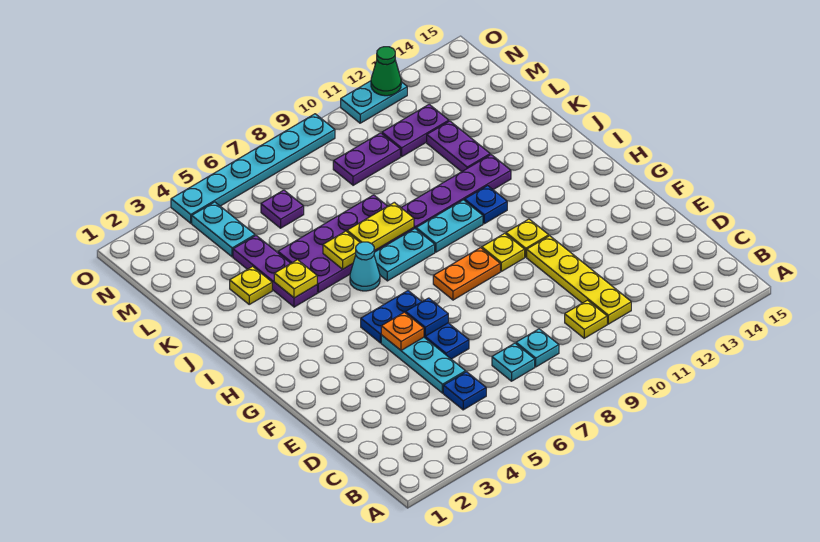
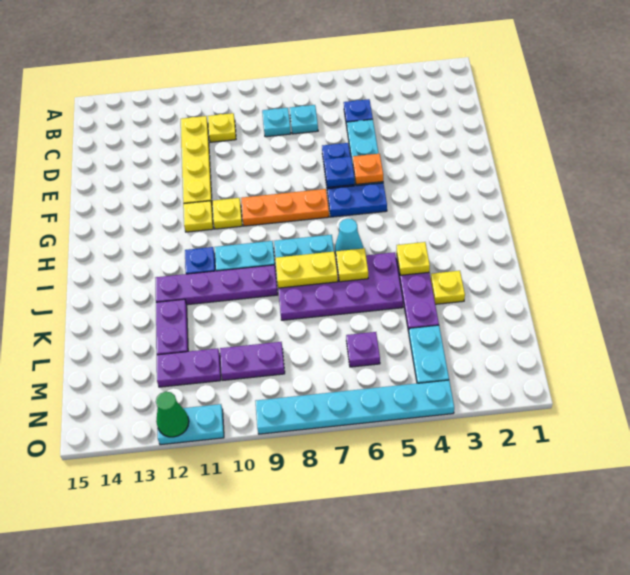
orange plate G8:G9 level 1 -> orange plate G7:G9 level 1

